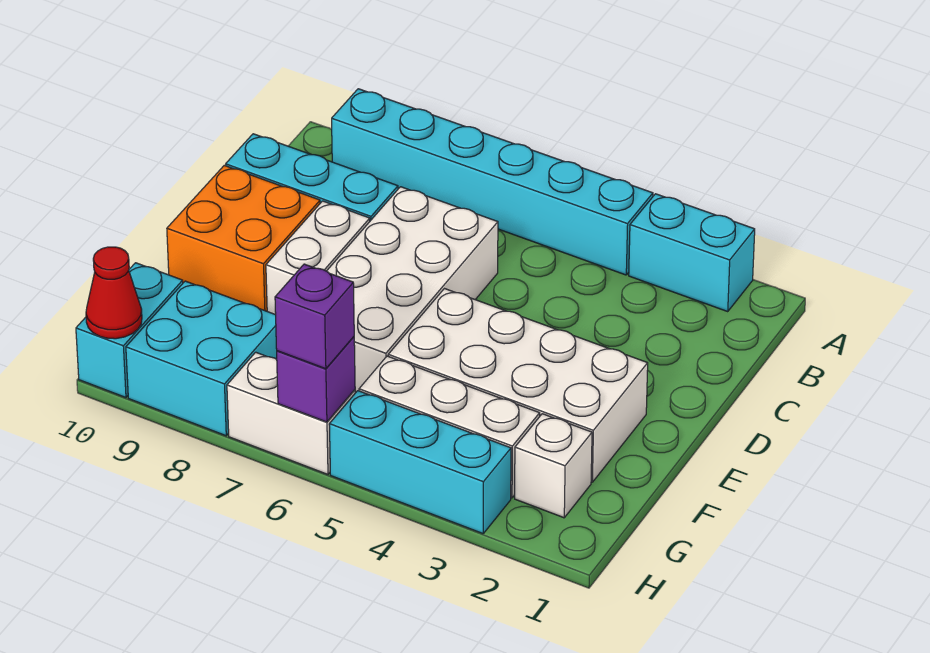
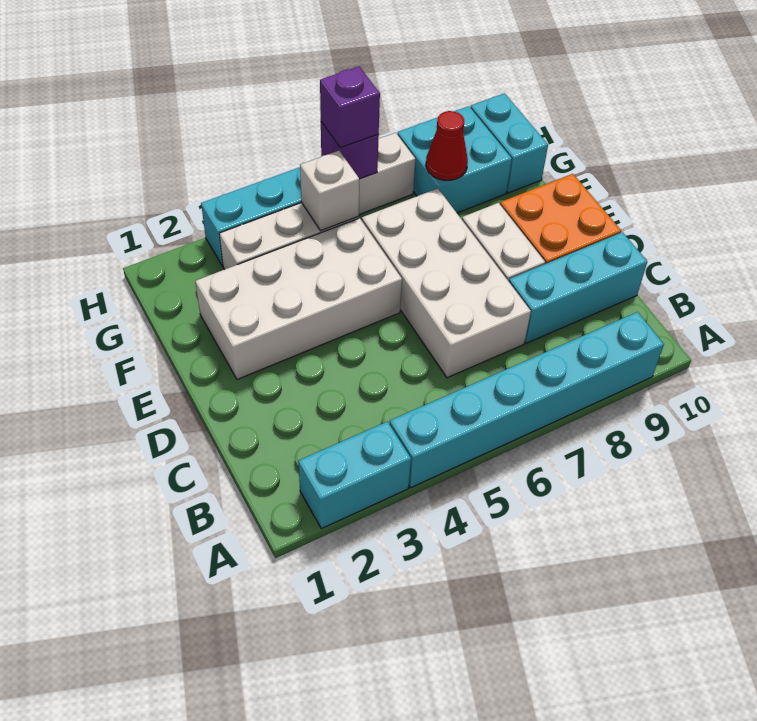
white brick G2 level 1 -> white brick G5 level 2
red cone H10 level 2 -> red cone G8 level 2

